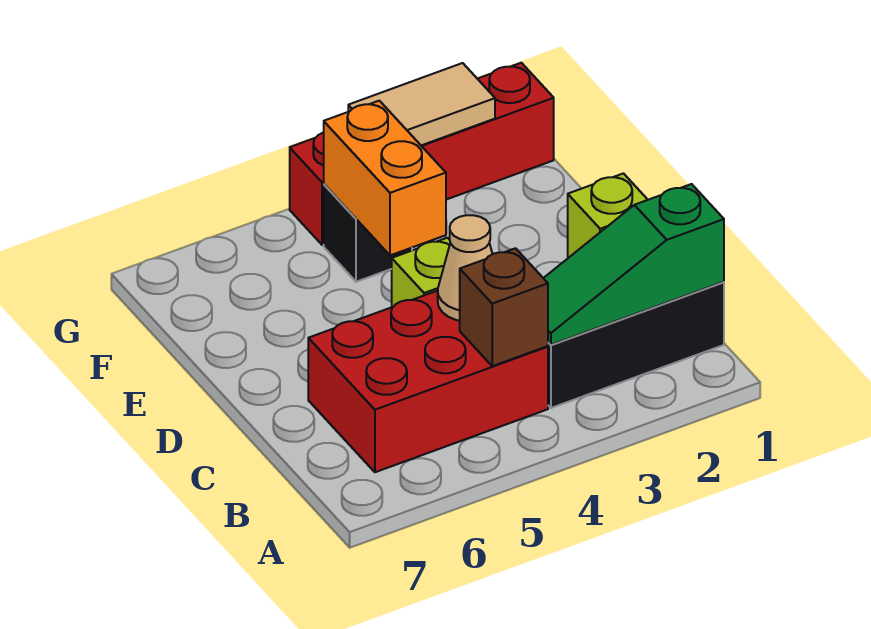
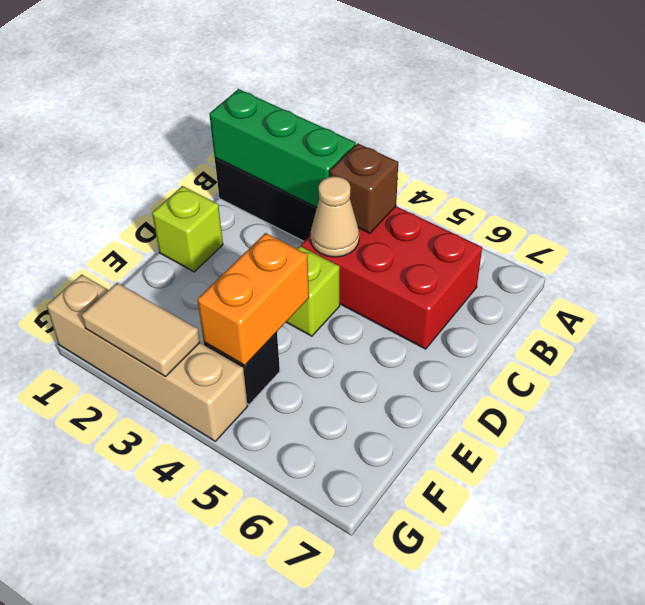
green slope B1:B3 level 2 top 1 -> green brick B1:B3 level 2
red brick G1:G4 level 1 -> tan brick G1:G4 level 1

